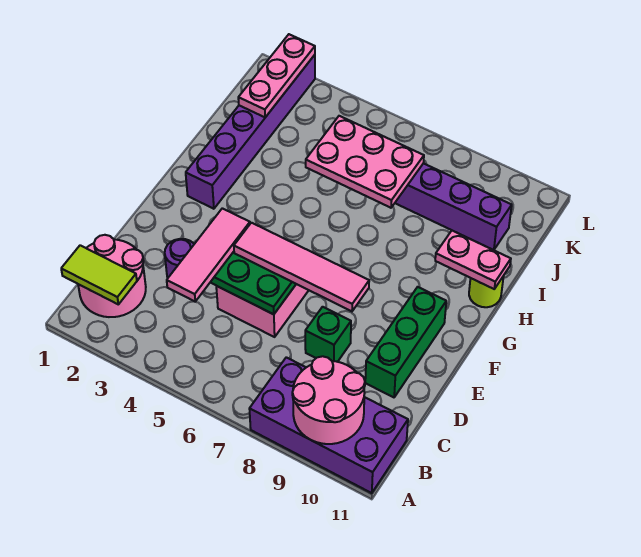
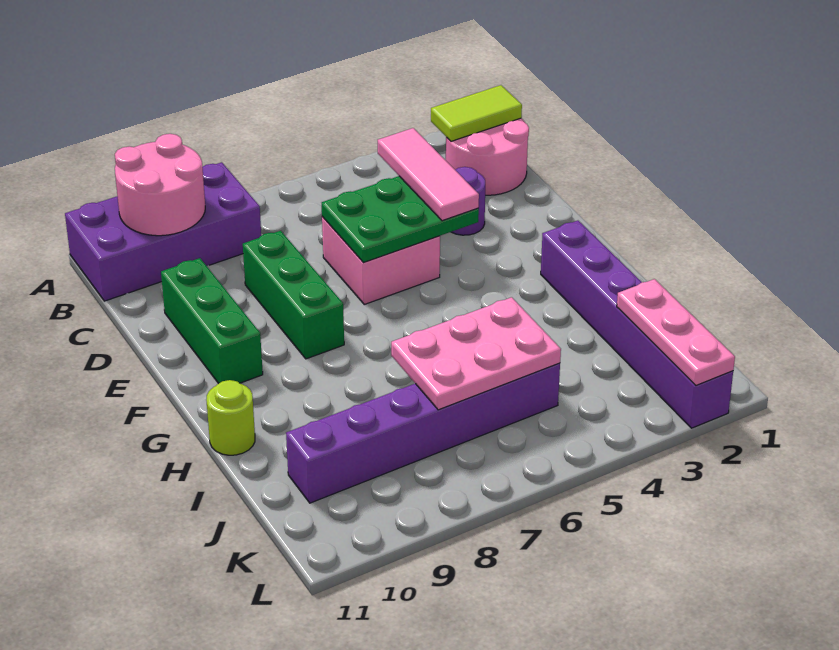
green brick D8 level 1 -> green brick D8:F8 level 1
pink tile E5:E8 level 3 -> none
pink plate H10:H11 level 2 -> none

